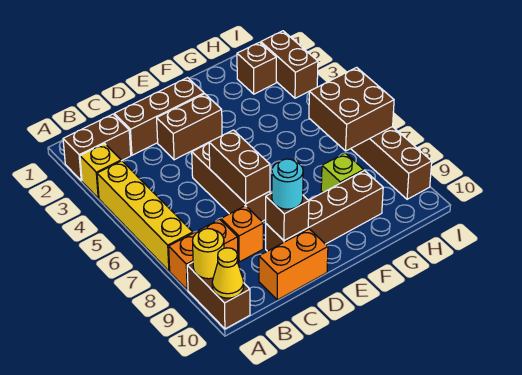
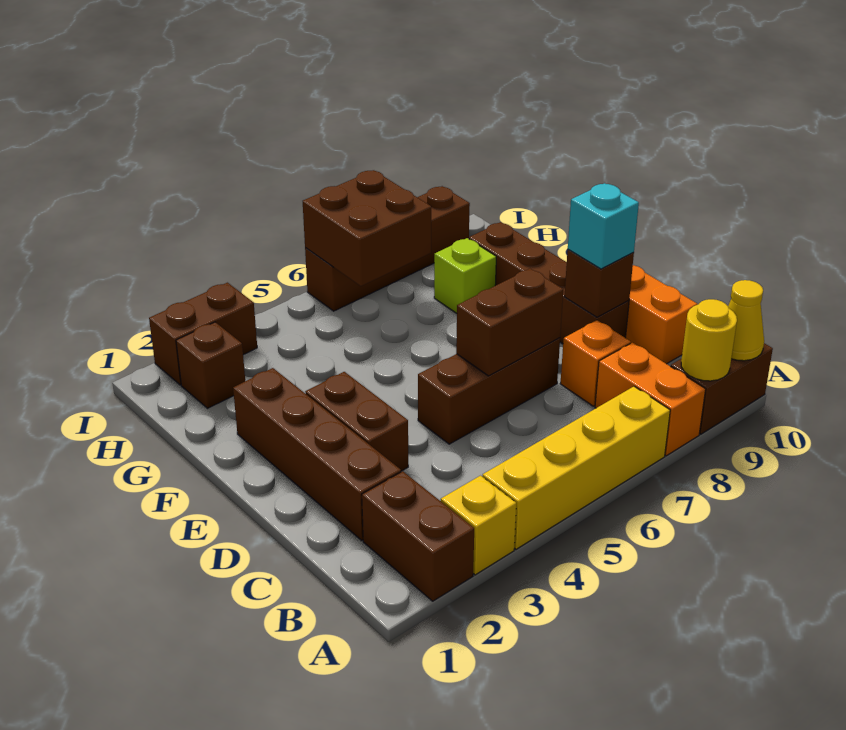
brown brick C2:E2 level 1 -> brown brick C2:F2 level 1
cyan round brick D9 level 3 -> cyan brick D9 level 3

